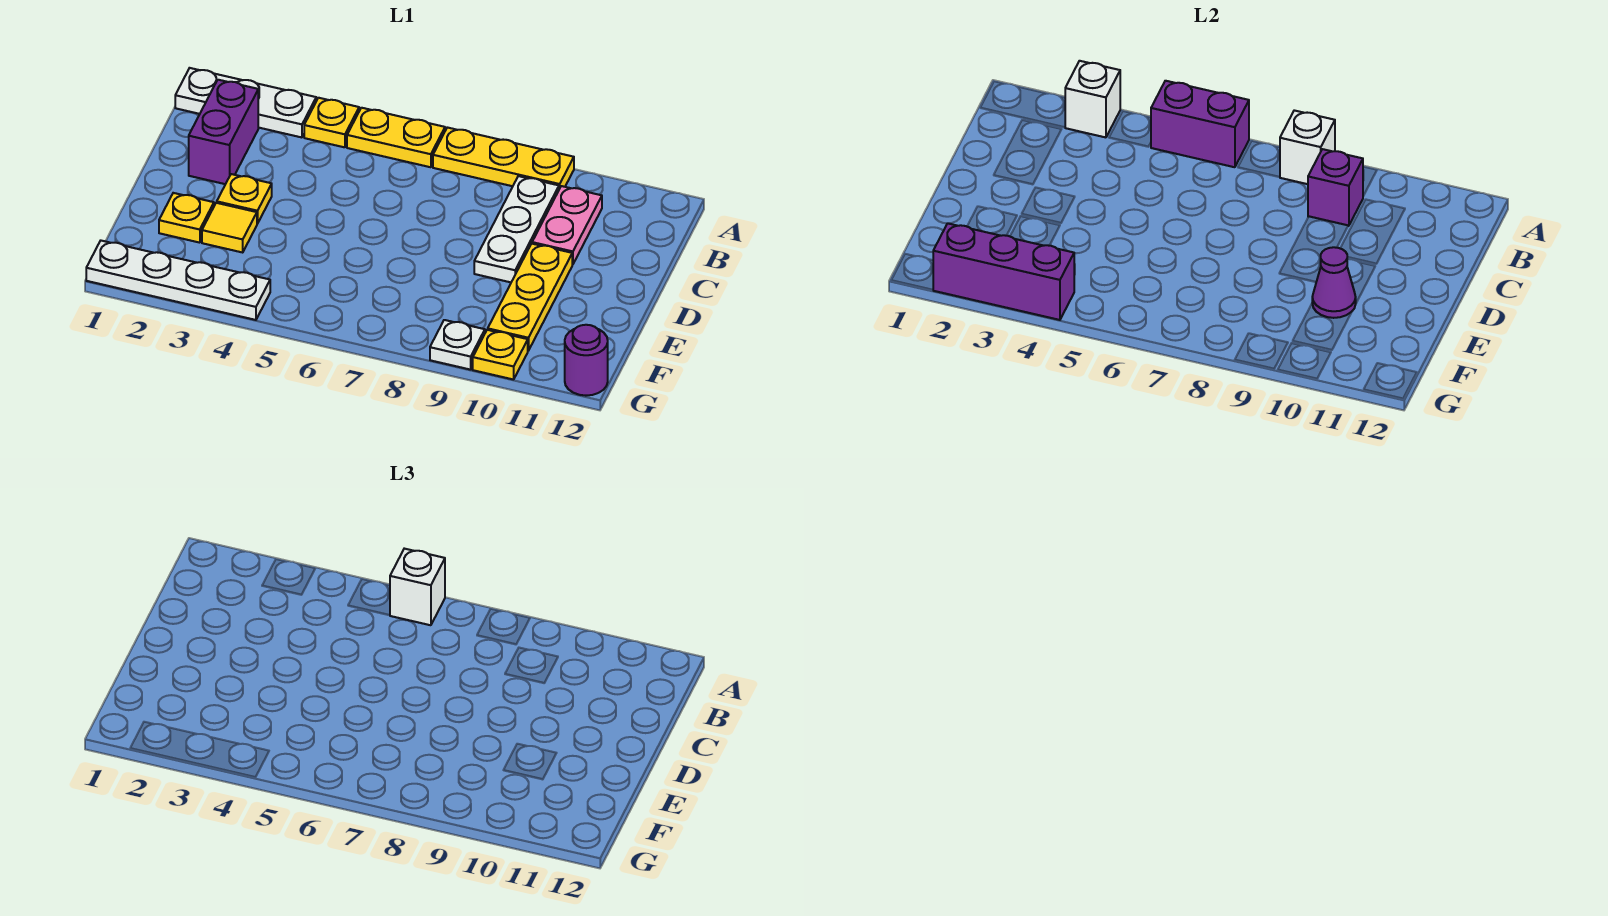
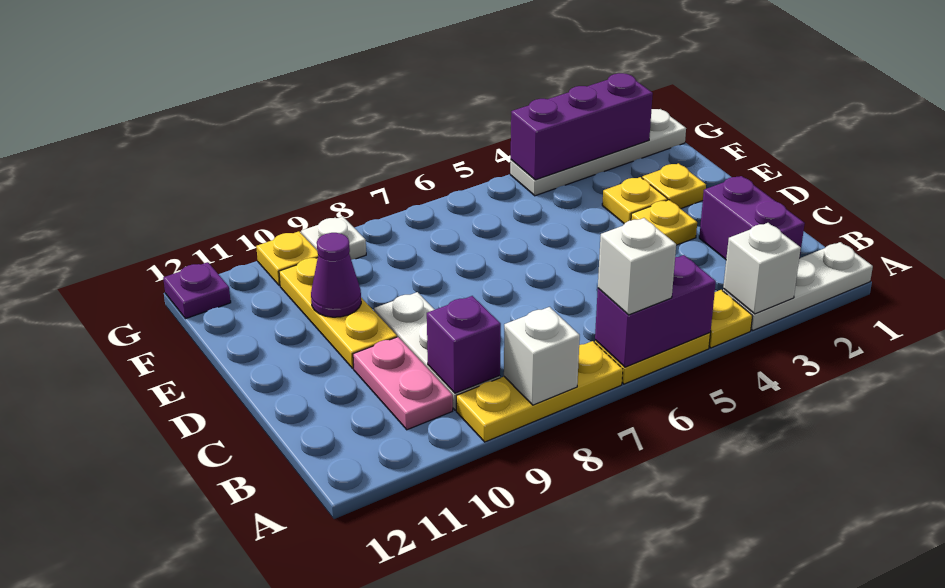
yellow tile E3 level 1 -> yellow plate E3 level 1
purple round brick G12 level 1 -> purple plate G12 level 1

